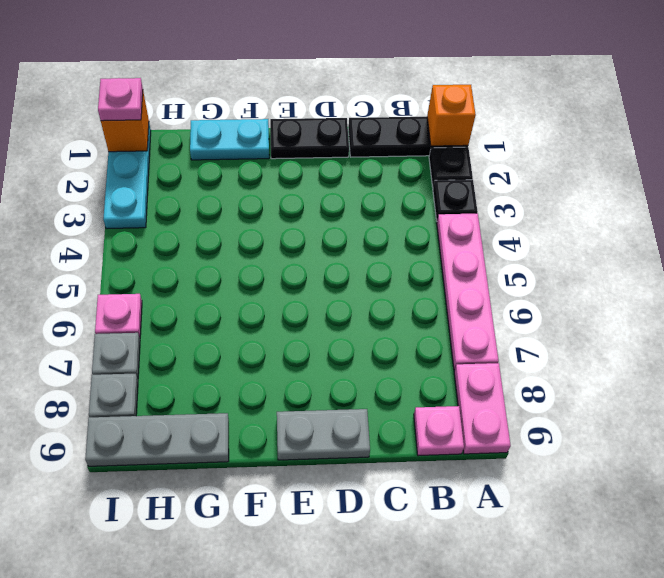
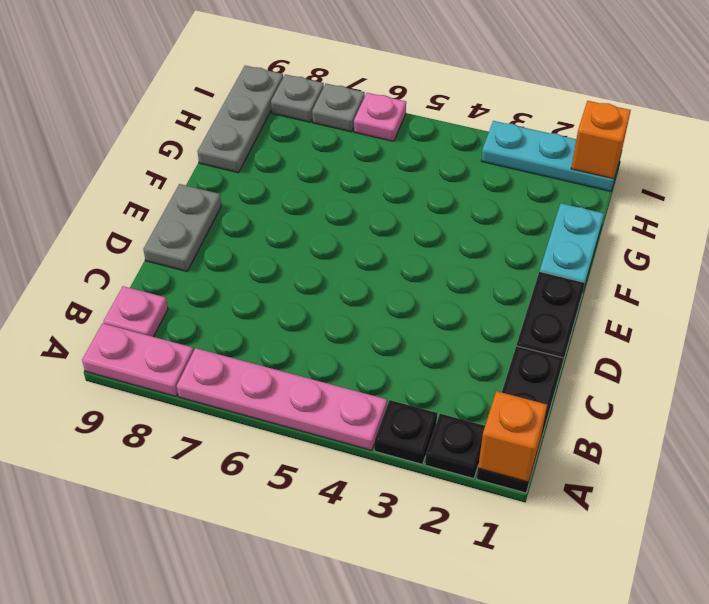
pink plate I1 level 3 -> none

